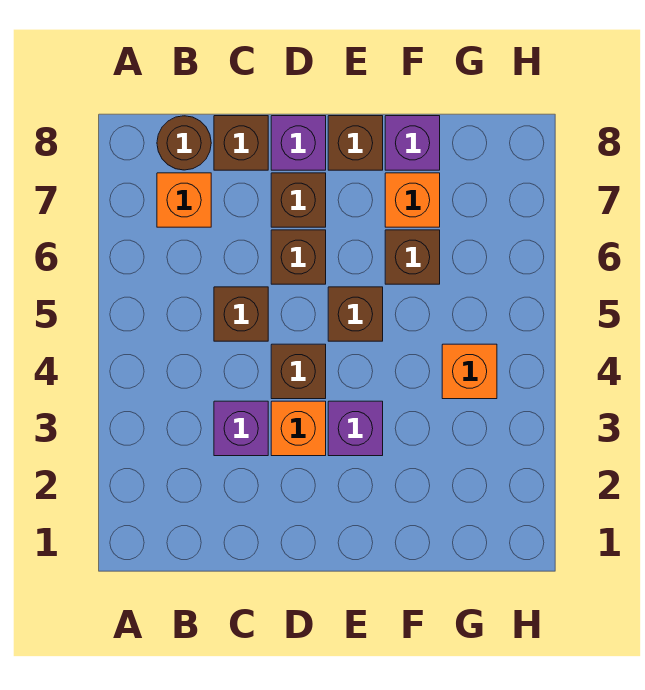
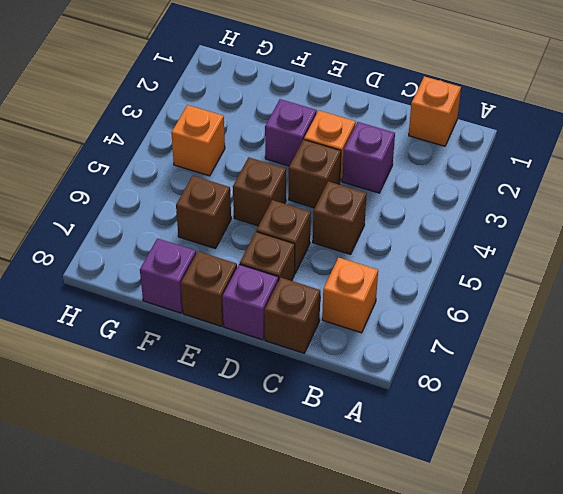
brown round brick B8 level 1 -> none
orange brick F7 level 1 -> orange brick B1 level 1

